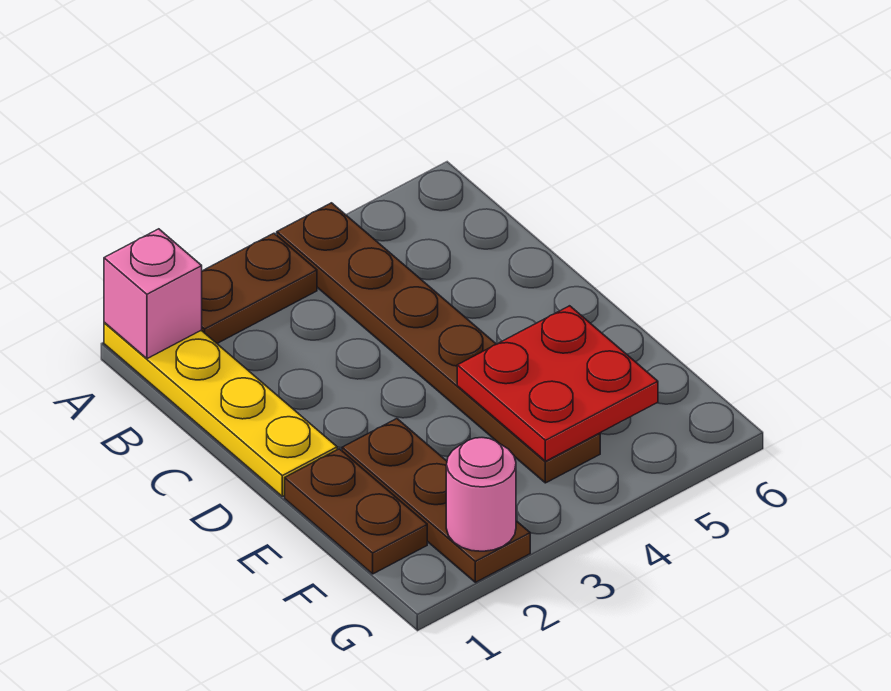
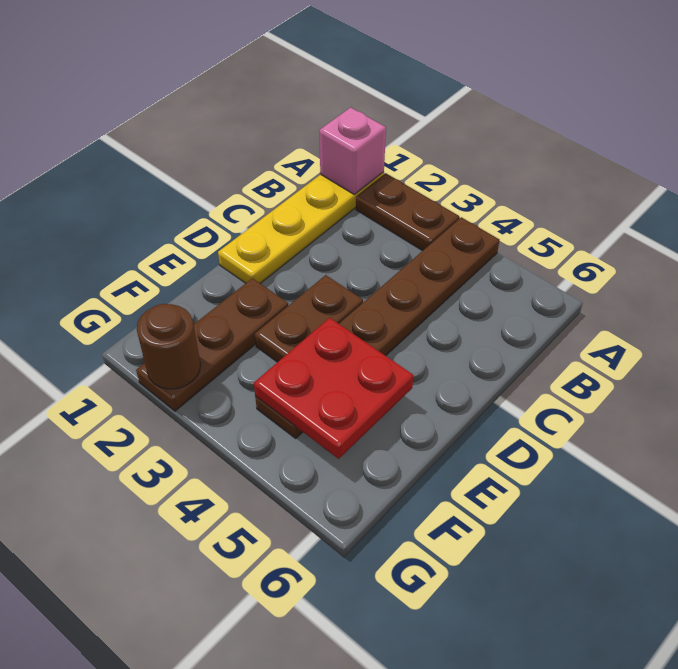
brown plate E1:F1 level 1 -> brown plate D3:E3 level 1
pink round brick G2 level 2 -> brown round brick G2 level 2

